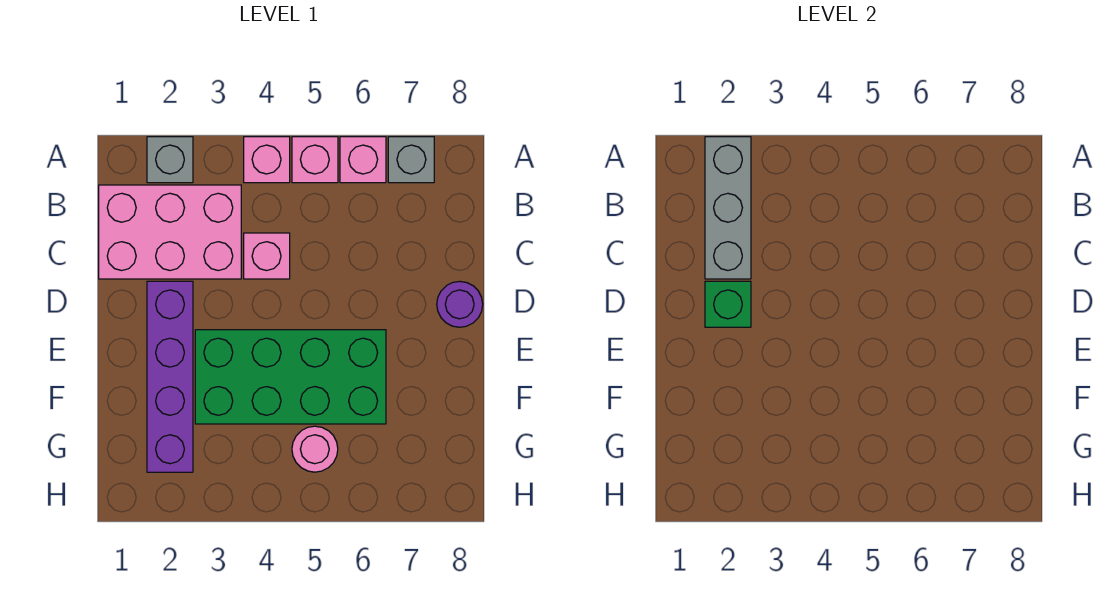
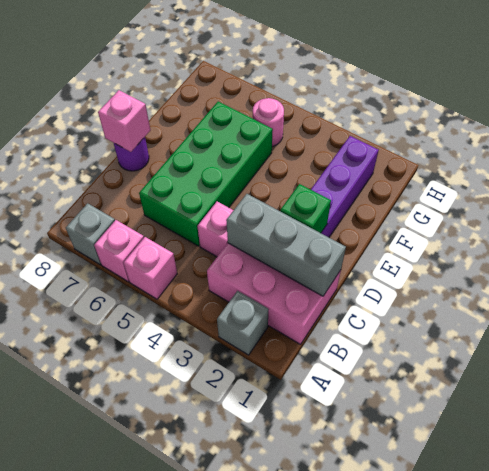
grey brick A2:C2 level 2 -> grey brick C1:C3 level 2
pink brick A4 level 1 -> pink brick D8 level 2
green brick E3:F6 level 1 -> green brick C5:F6 level 1

